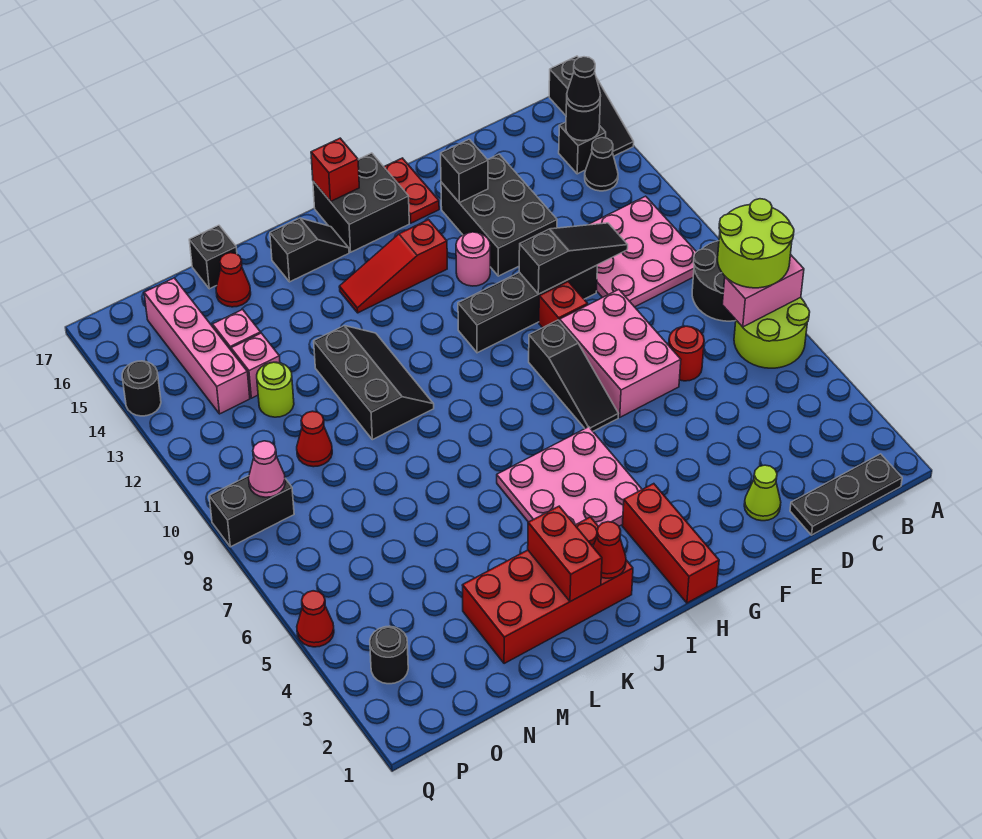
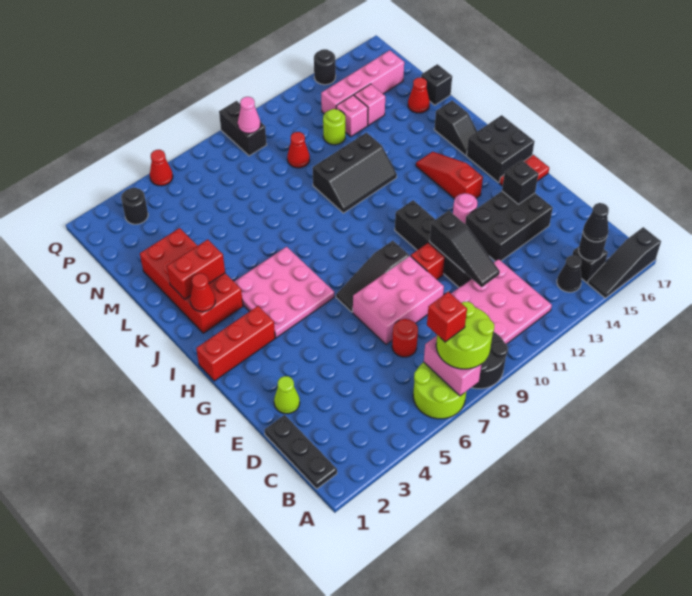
red brick I17 level 2 -> red brick B7 level 4

